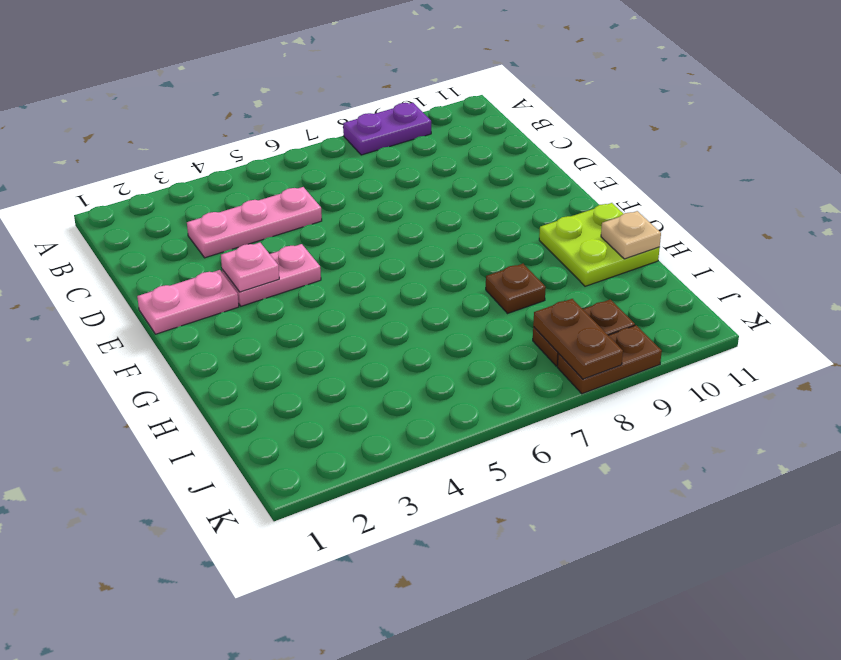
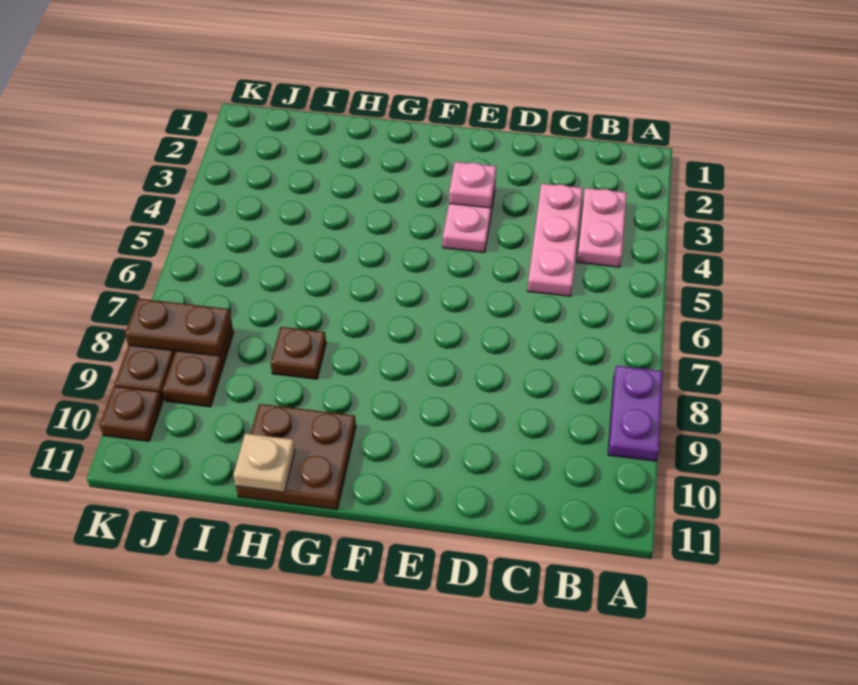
pink plate E1:E2 level 1 -> pink plate B3:B4 level 1
lime plate G10:H11 level 1 -> brown plate G10:H11 level 1
none -> brown plate K10 level 1

